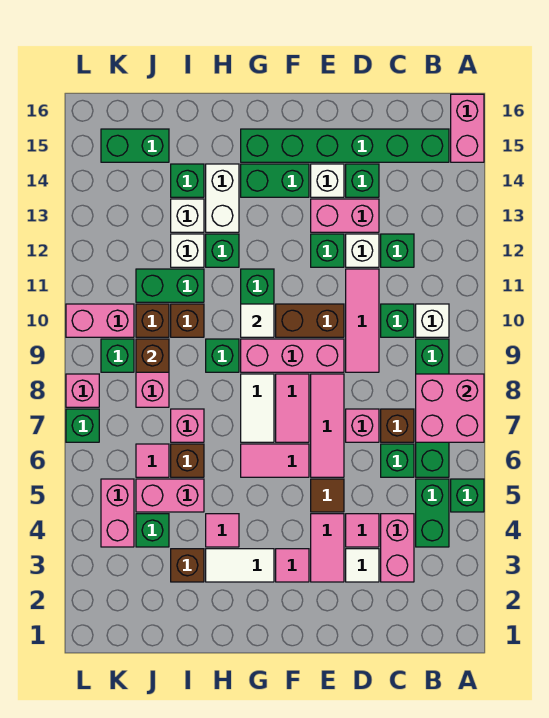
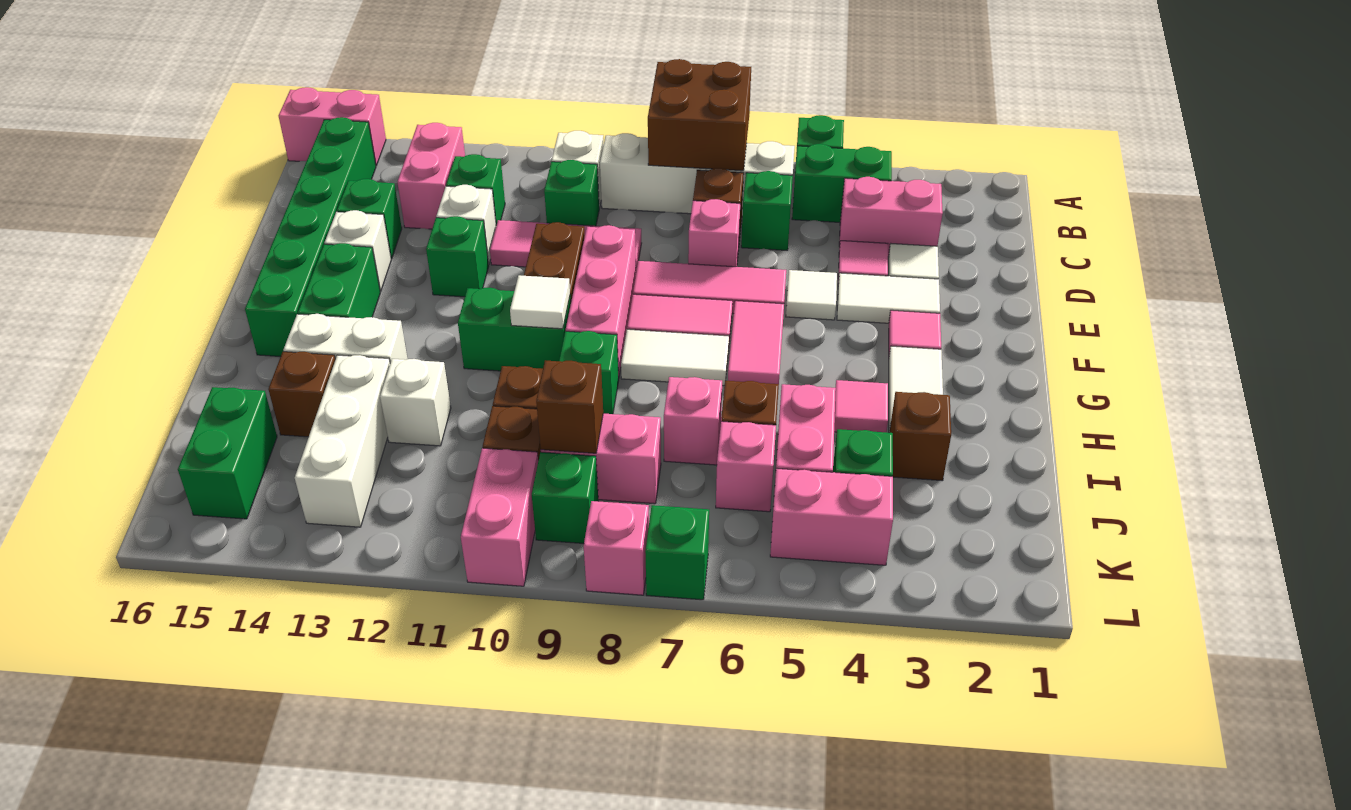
pink brick A7:B8 level 2 -> brown brick A7:B8 level 2
green brick B6:B9 level 1 -> white brick B6:B9 level 1
pink brick D13:E13 level 1 -> pink brick B13:C13 level 1
pink tile E3:E4 level 1 -> white tile E3:E4 level 1
brown tile E5 level 1 -> white tile E5 level 1
green brick H12 level 1 -> none
green brick I11:J11 level 1 -> none
white brick I13 level 1 -> white brick I13:K13 level 1
green brick I14 level 1 -> brown brick I14 level 1
pink tile J6 level 1 -> pink brick J6 level 1

